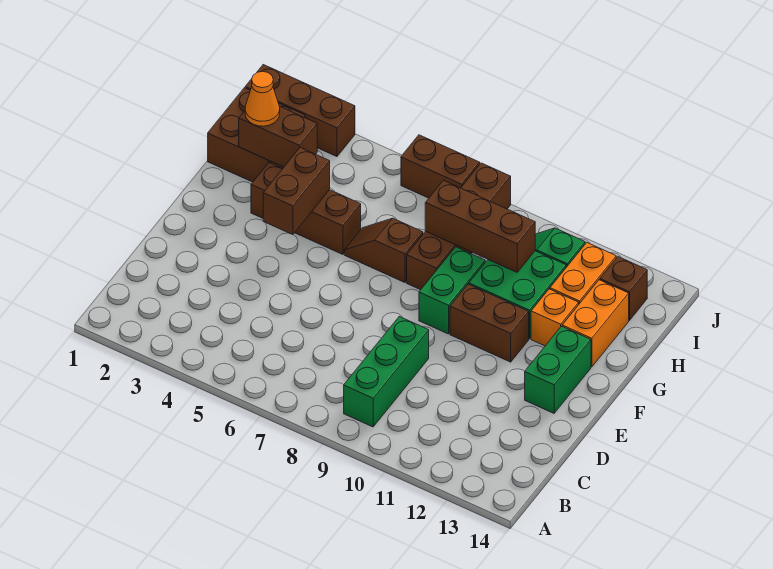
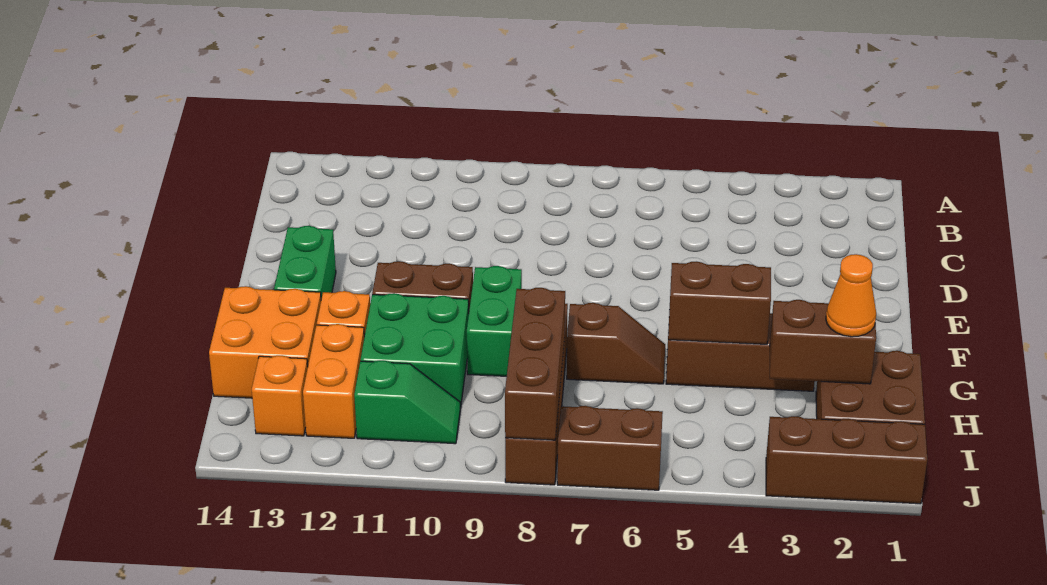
green brick B9:D9 level 1 -> none
brown brick F4:G4 level 2 -> brown brick G4:G5 level 2
orange brick G13:H13 level 1 -> orange brick G13:H14 level 1
brown brick H8:H10 level 2 -> brown brick H8:J8 level 2
brown brick I13 level 1 -> orange brick I13 level 1

